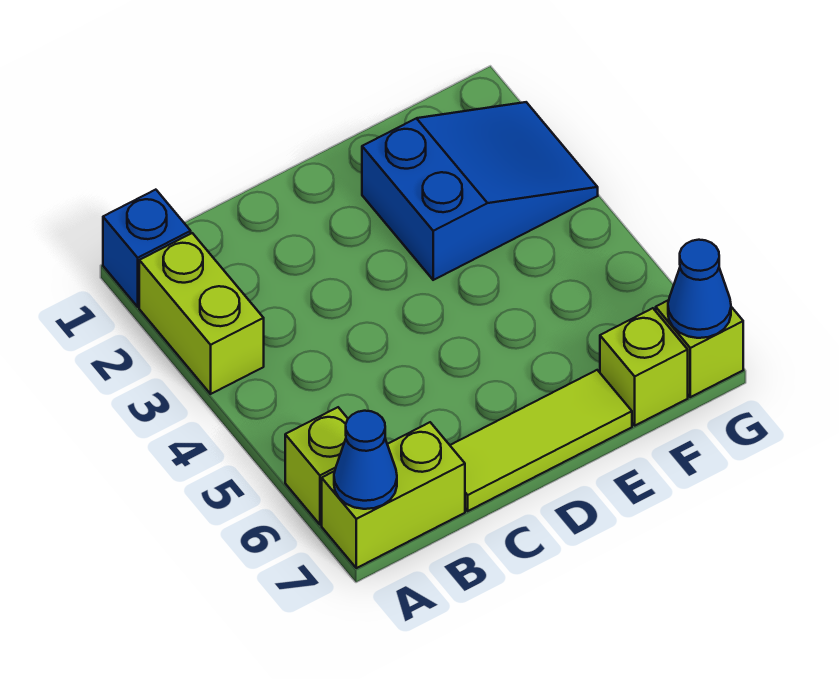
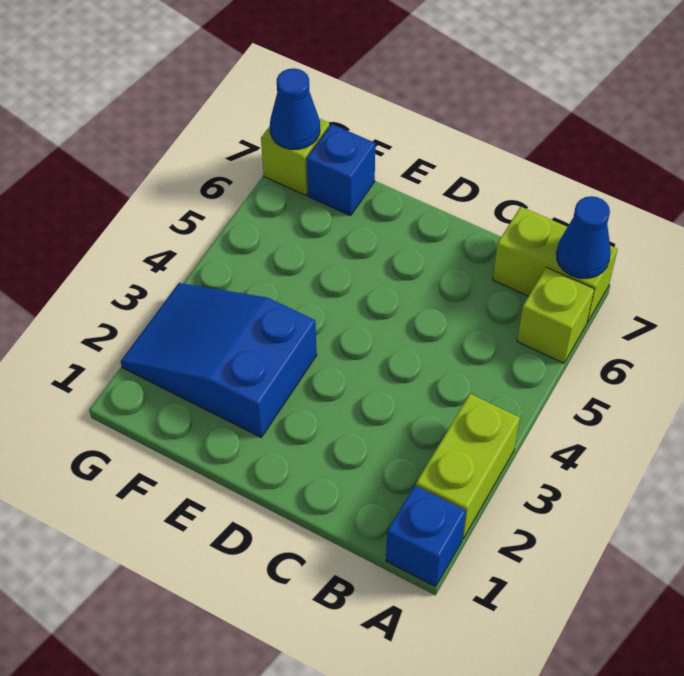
lime tile C7:E7 level 1 -> none
lime brick F7 level 1 -> blue brick F7 level 1

